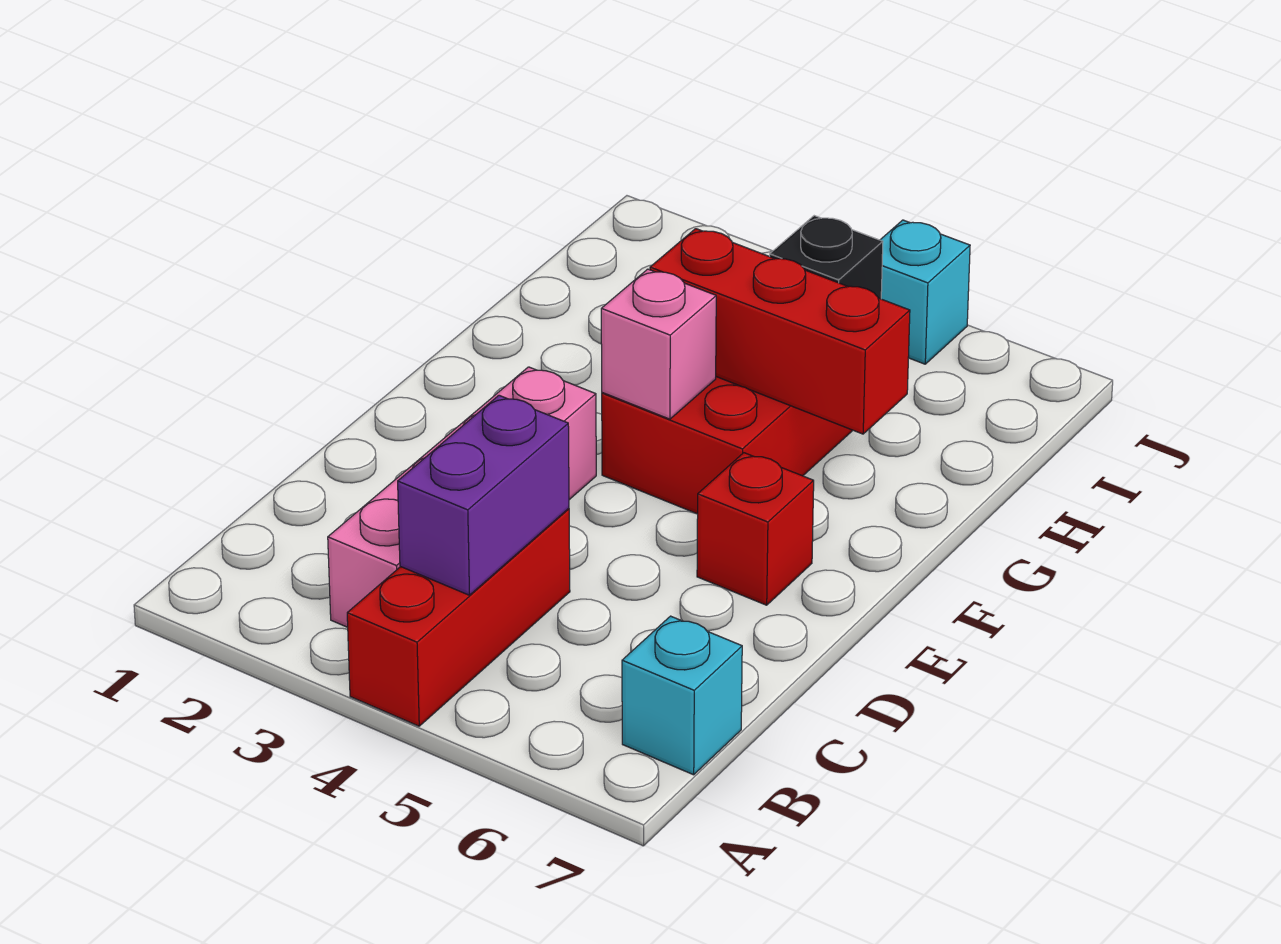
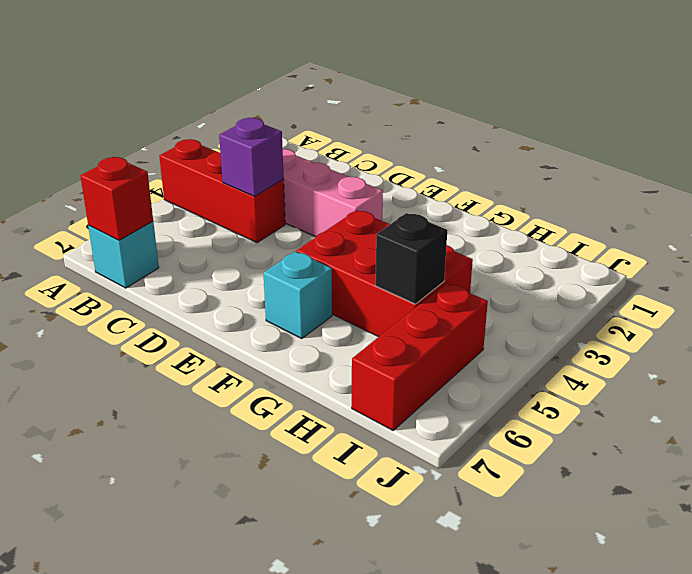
purple brick B4:C4 level 2 -> purple brick C4 level 2
red brick E6 level 1 -> red brick B7 level 2
pink brick F4 level 2 -> none
red brick G4:G6 level 2 -> red brick I5:I7 level 1
cyan brick J5 level 1 -> cyan brick F6 level 1

